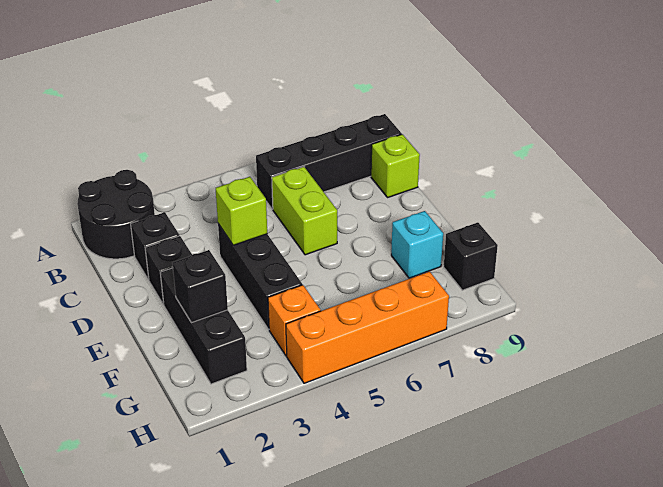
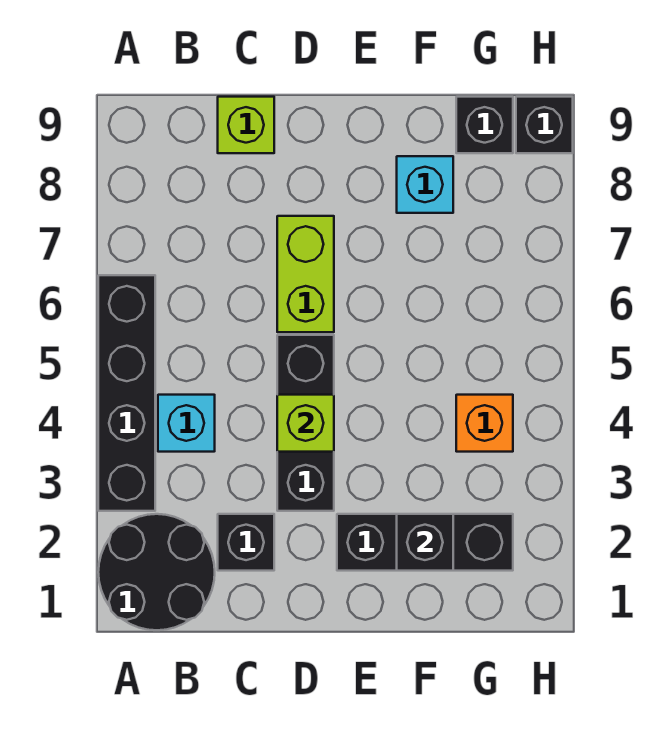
none -> cyan brick B4 level 1
black brick B6:B9 level 1 -> black brick A3:A6 level 1
lime brick C6:D6 level 1 -> lime brick D6:D7 level 1
black brick D2 level 1 -> black brick H9 level 1
black brick D4:F4 level 1 -> black brick D3:D5 level 1
orange brick H4:H7 level 1 -> none

